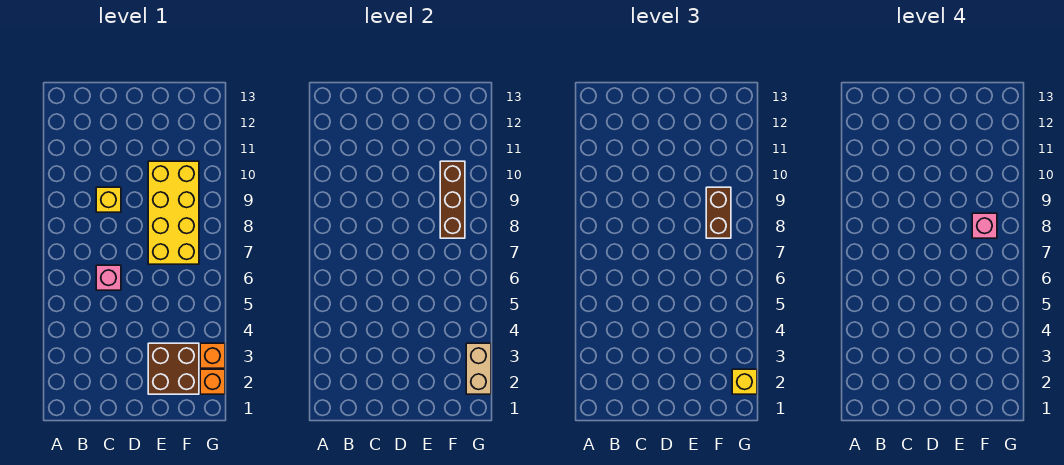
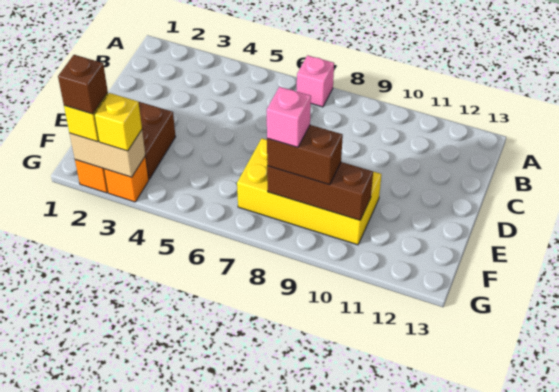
pink brick C6 level 1 -> pink brick A7 level 1
yellow brick C9 level 1 -> yellow brick G3 level 3
none -> brown brick G2 level 4

